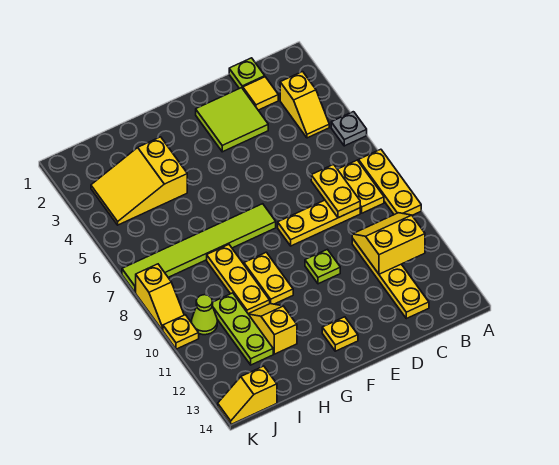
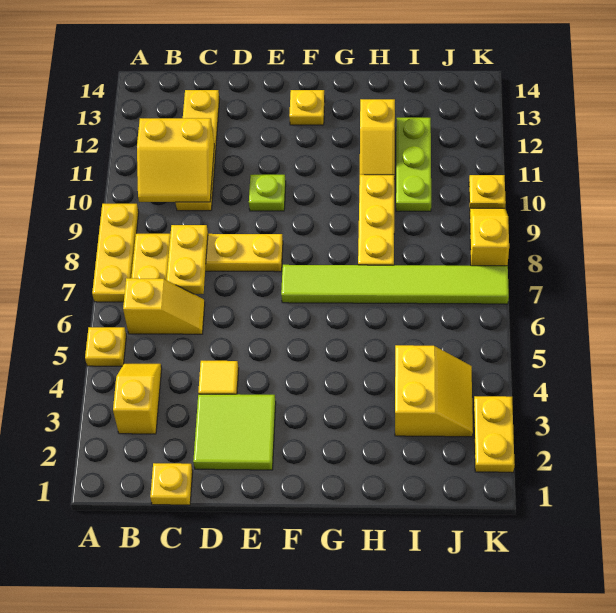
grey plate A5 level 1 -> yellow plate A5 level 1
lime plate C1 level 1 -> yellow plate C1 level 1
yellow tile C2 level 1 -> yellow tile D4 level 1
yellow plate G9:G10 level 1 -> yellow plate K2:K3 level 1
yellow slope H3:J4 level 1 top H -> yellow slope I3:J4 level 1 top I
lime cone J10 level 1 -> none
yellow slope J14:K14 level 1 top J -> yellow slope B6:C6 level 1 top B

